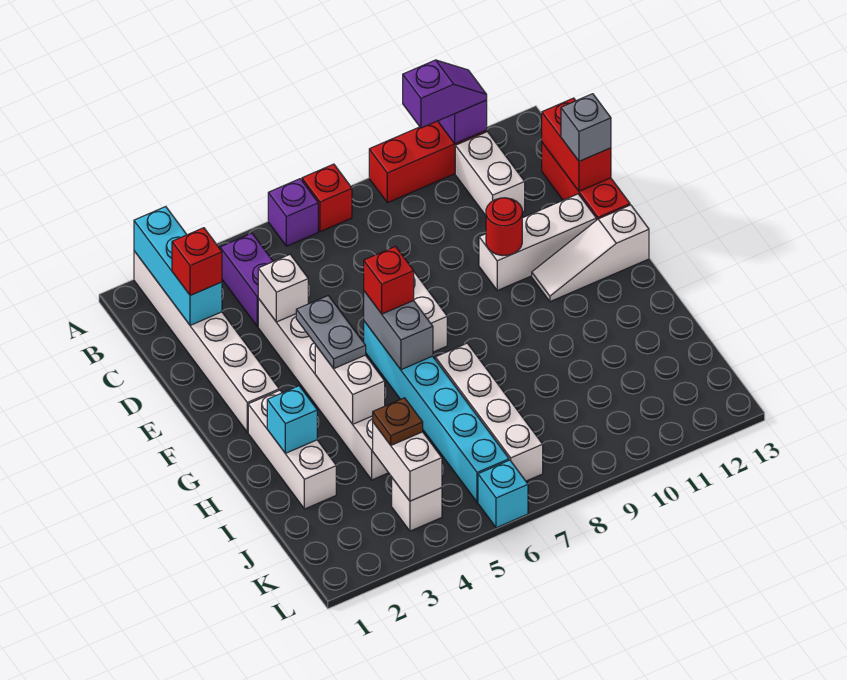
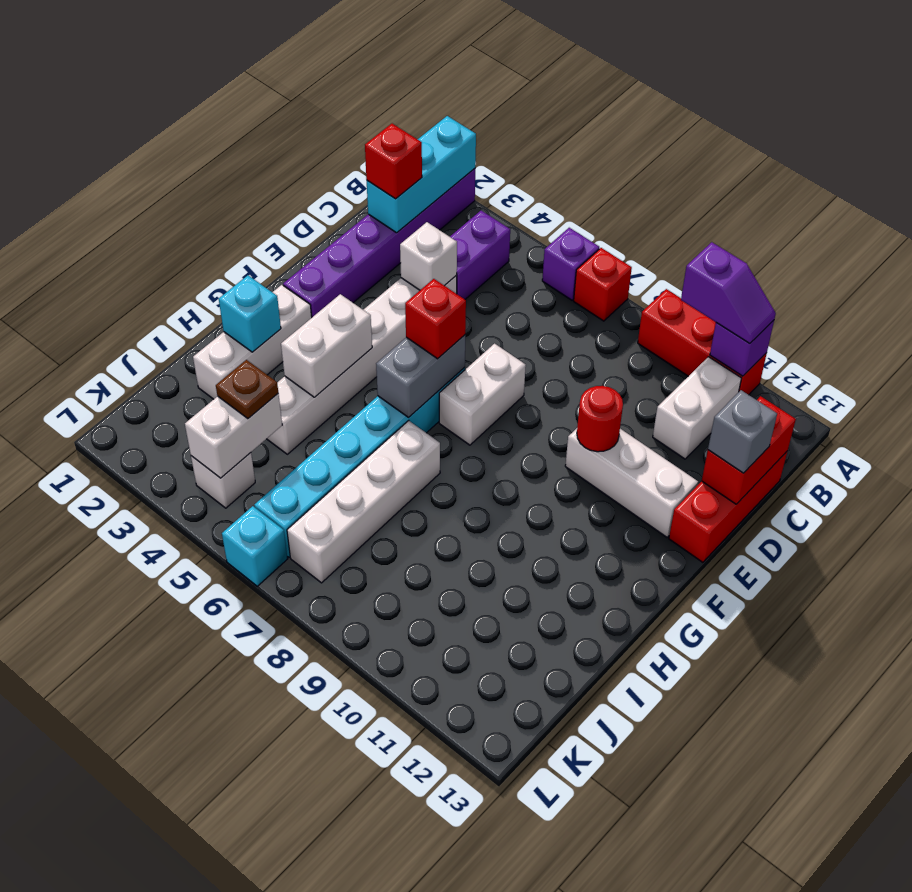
white brick A2:F2 level 1 -> purple brick A2:F2 level 1
grey plate F4:G4 level 3 -> none
white slope F11:F13 level 1 top 13 -> none

